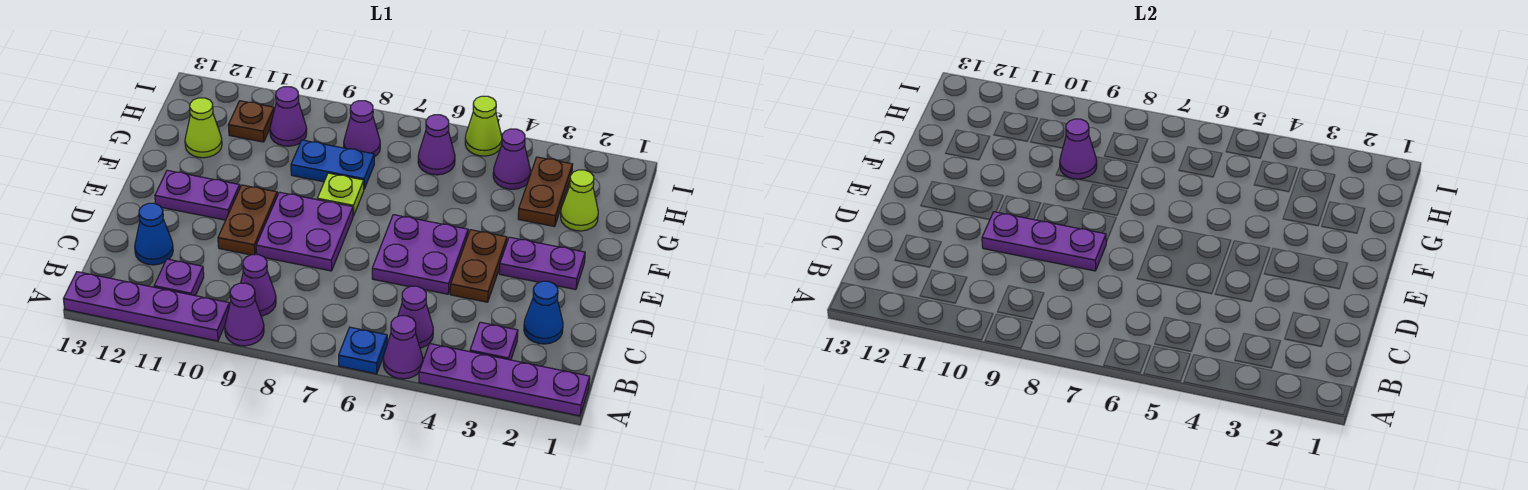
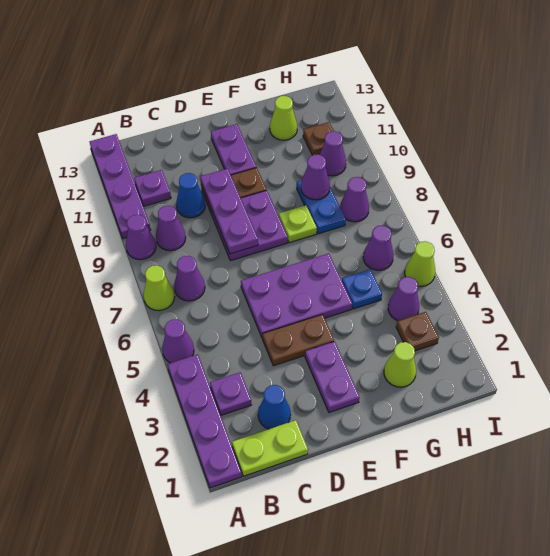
blue plate A6 level 1 -> blue plate G5 level 1
none -> lime cone A7 level 1
none -> lime plate B1:C1 level 1
purple cone B5 level 1 -> purple cone B7 level 1
blue cone C12 level 1 -> blue cone C10 level 1
purple plate D5:E6 level 1 -> purple plate D5:F6 level 1
brown plate G3:H3 level 1 -> brown plate H3 level 1

